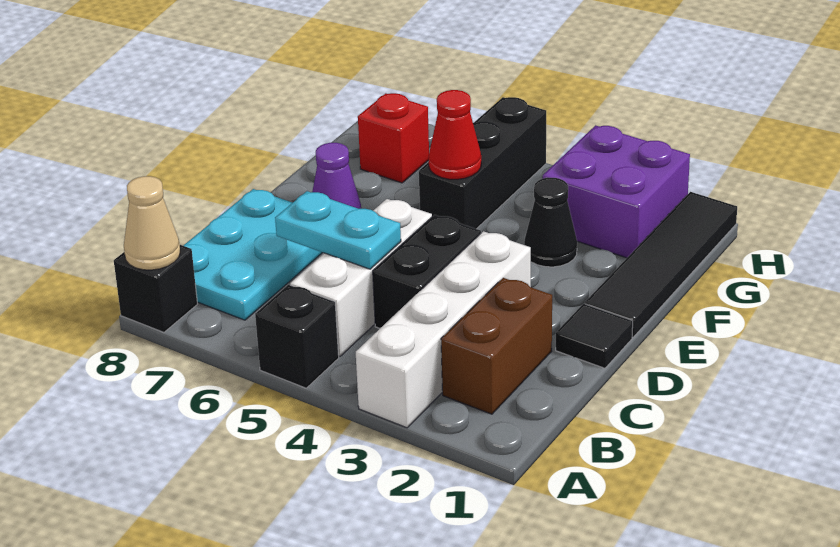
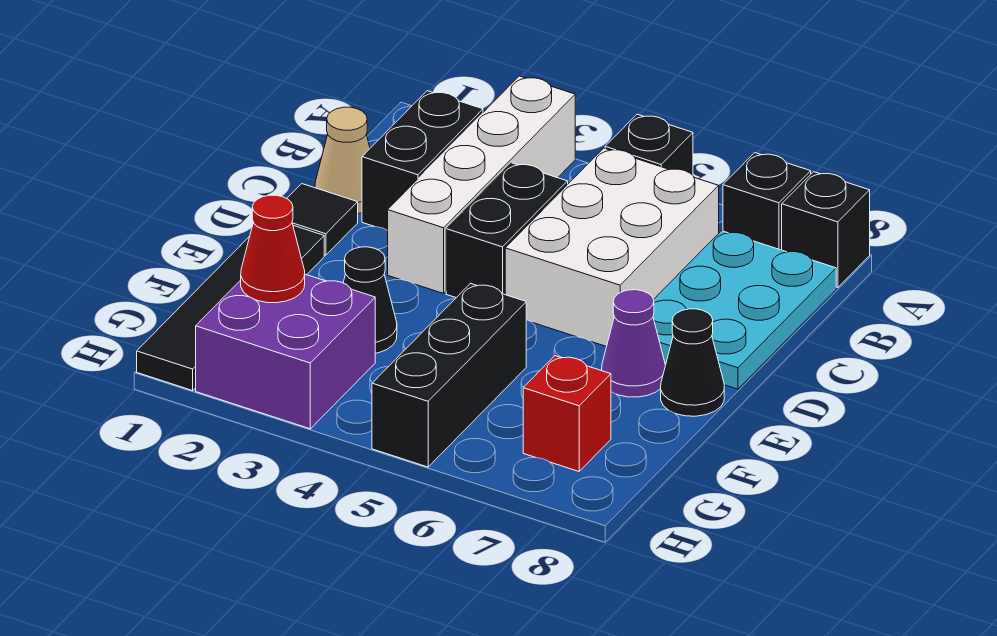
none -> black brick A7 level 1
tan cone A8 level 2 -> tan cone C1 level 1
brown brick B2:C2 level 1 -> black brick B2:C2 level 1
white brick B5:D5 level 1 -> white brick B5:D6 level 1
cyan plate C5:C6 level 2 -> none
none -> black cone E8 level 1
red cone F5 level 2 -> red cone G2 level 2

